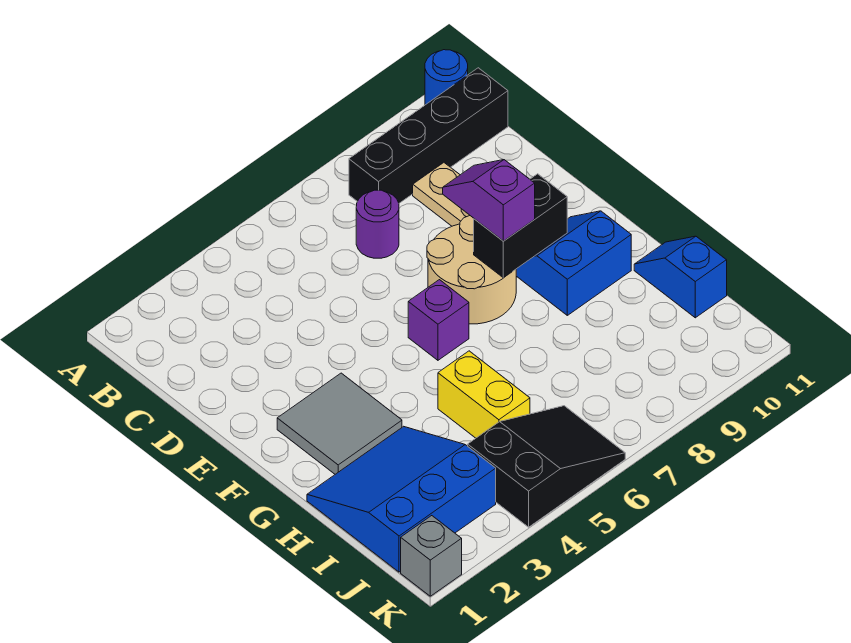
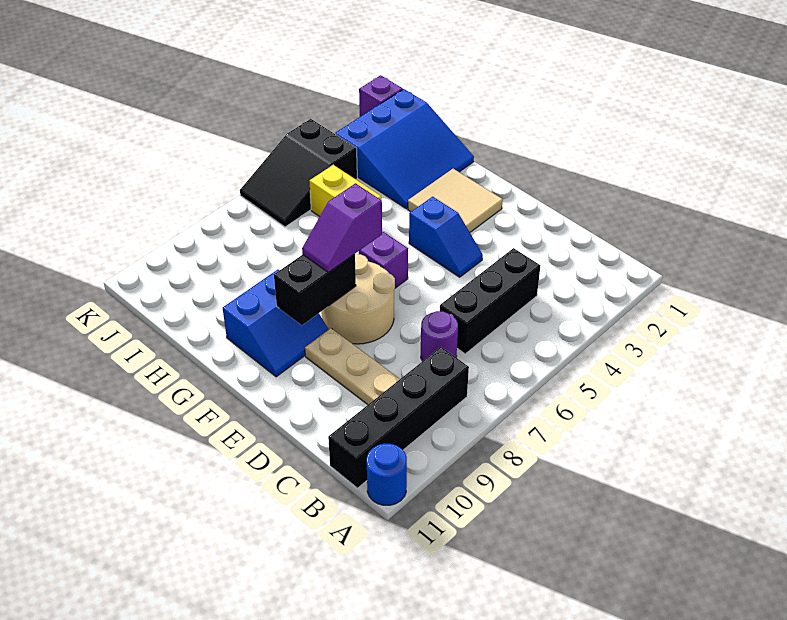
none -> black brick C4:C6 level 1
purple slope E8:F8 level 3 top F -> purple slope F7:F8 level 3 top 7
grey tile F2:G3 level 1 -> tan tile F2:G3 level 1
blue slope H11:I11 level 1 top I -> blue slope E4:F4 level 1 top F
grey brick K1 level 1 -> purple brick K1 level 1

